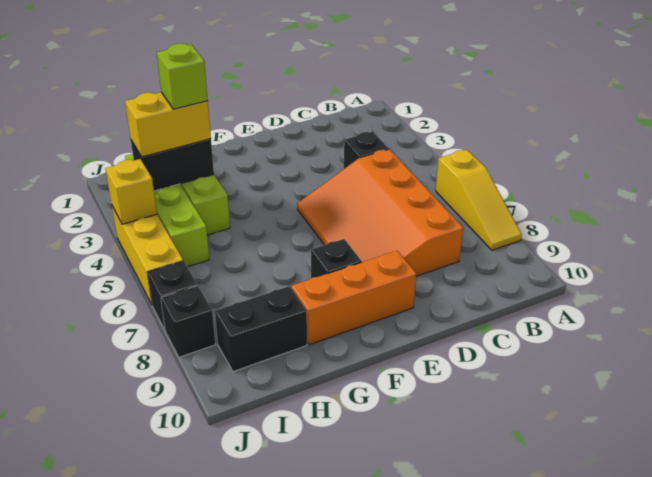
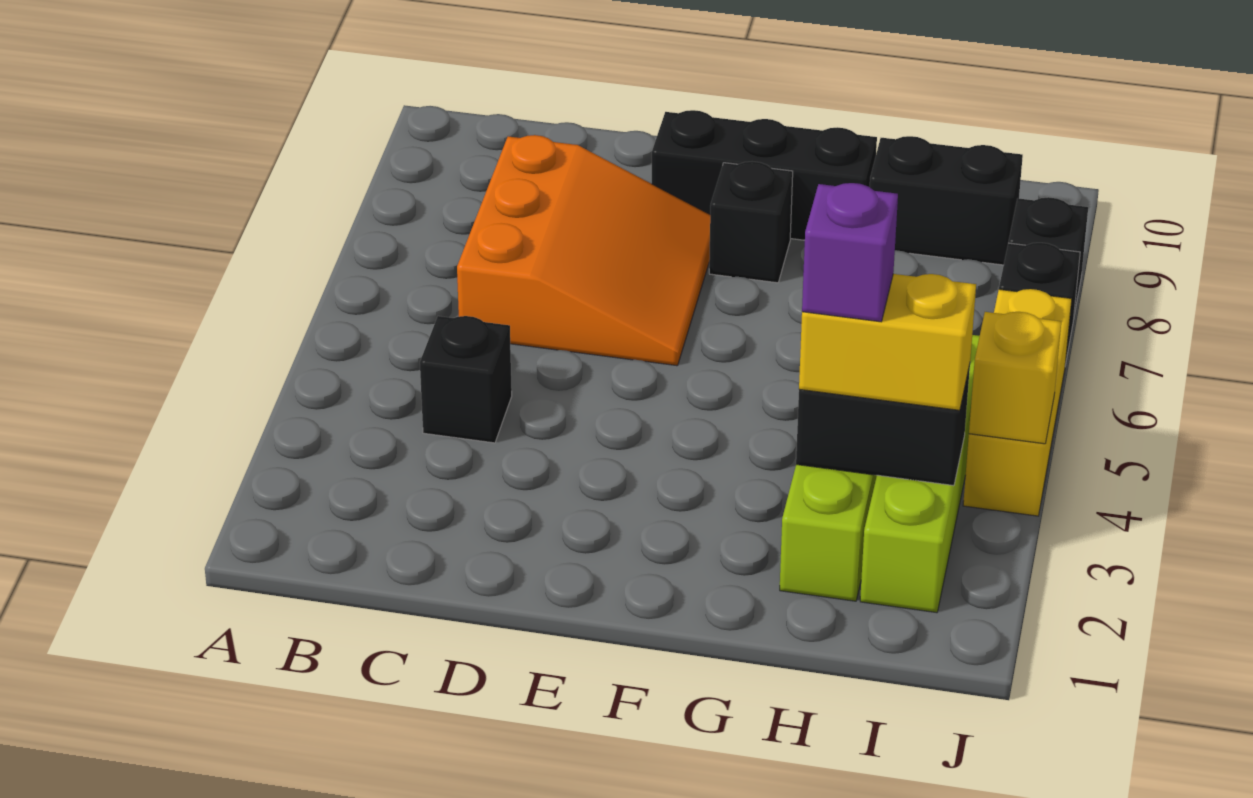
yellow slope A6:A8 level 1 top 6 -> none
orange slope C5:E8 level 1 top C -> orange slope C6:E8 level 1 top C
orange brick E9:G9 level 1 -> black brick E9:G9 level 1
lime brick H3 level 4 -> purple brick H3 level 4

